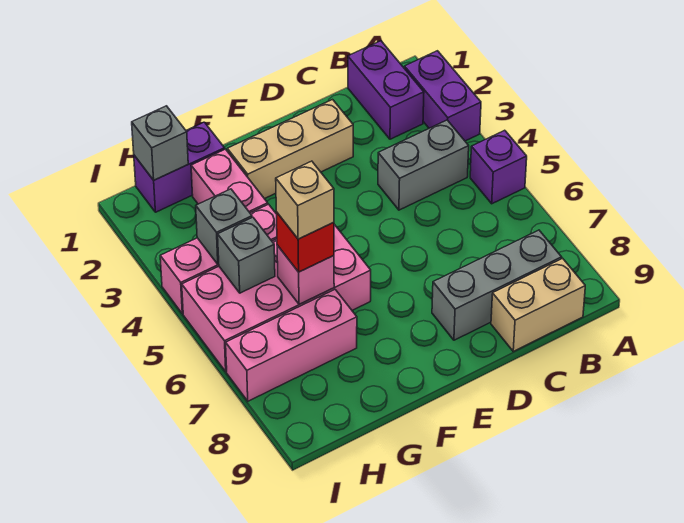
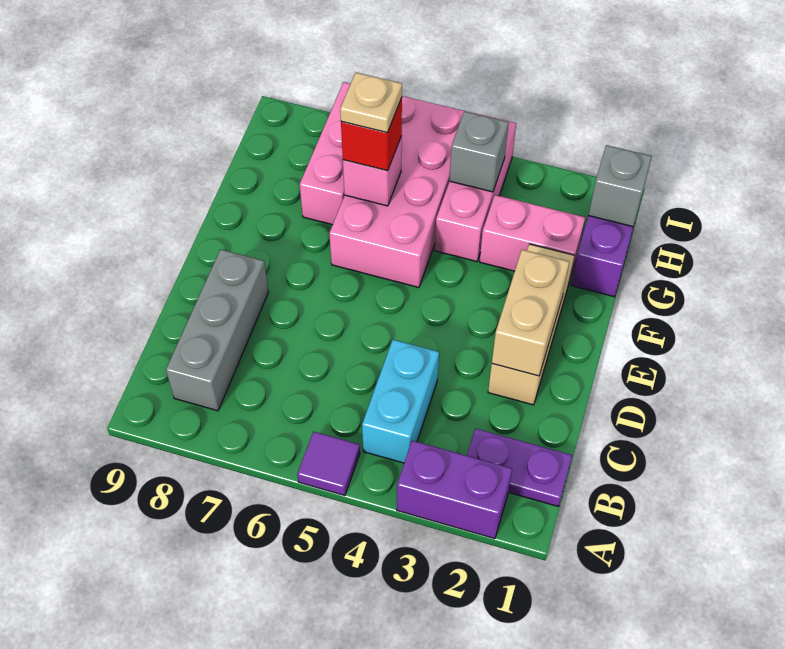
purple brick A5 level 1 -> purple tile A5 level 1
purple brick B1:B2 level 1 -> purple plate B1:B2 level 1
grey brick B4:C4 level 1 -> cyan brick B4:C4 level 1
tan brick B9:C9 level 1 -> tan brick D2:E2 level 2
tan brick G6 level 4 -> tan plate G6 level 4
grey brick H5 level 2 -> none

